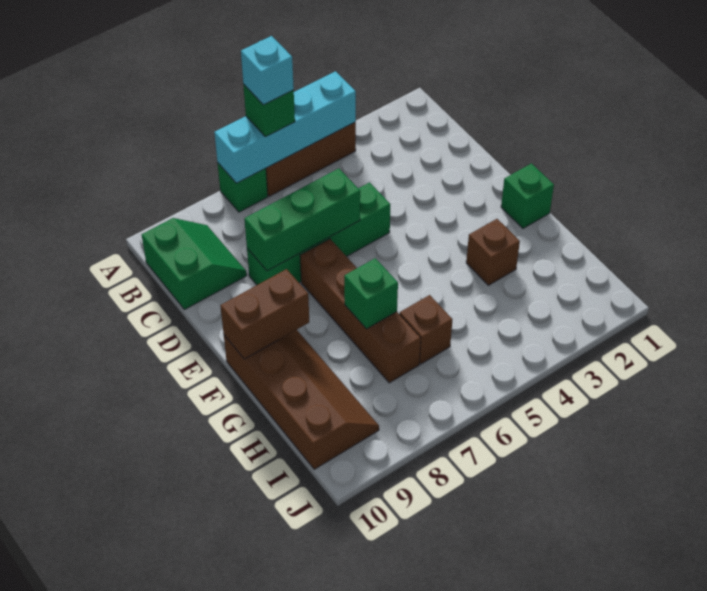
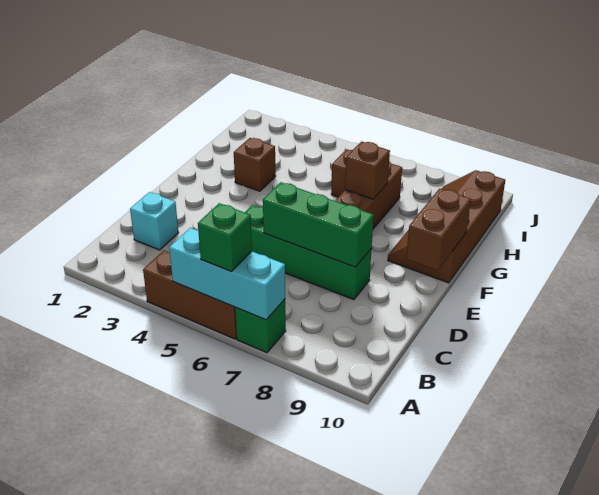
cyan brick A4:A7 level 2 -> cyan brick A5:A7 level 2
cyan brick A6 level 4 -> cyan brick C2 level 1
green slope B9:C10 level 1 top 10 -> none
green brick F1 level 1 -> none
brown brick F9:F10 level 2 -> brown brick E10:F10 level 2
green brick G7 level 2 -> brown brick G7 level 2

